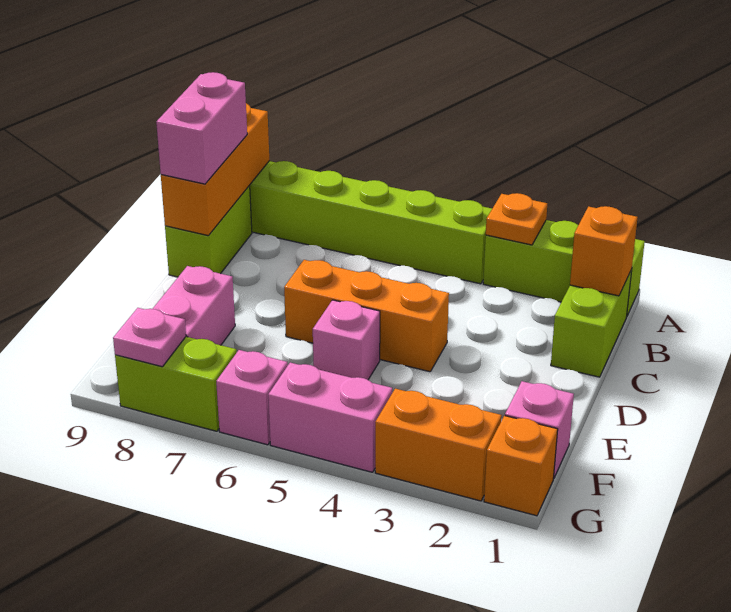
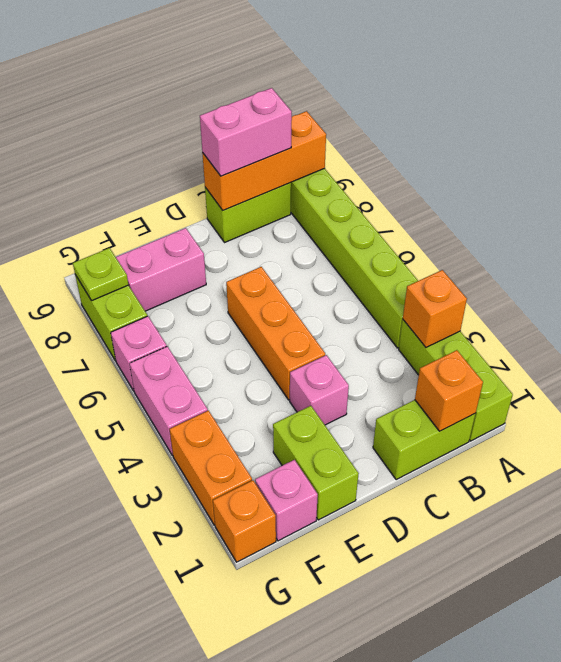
orange plate A3 level 2 -> orange brick A3 level 2
none -> lime brick E1:E2 level 1
pink brick E5 level 1 -> pink brick D3 level 1
pink plate G8 level 2 -> lime plate G8 level 2

